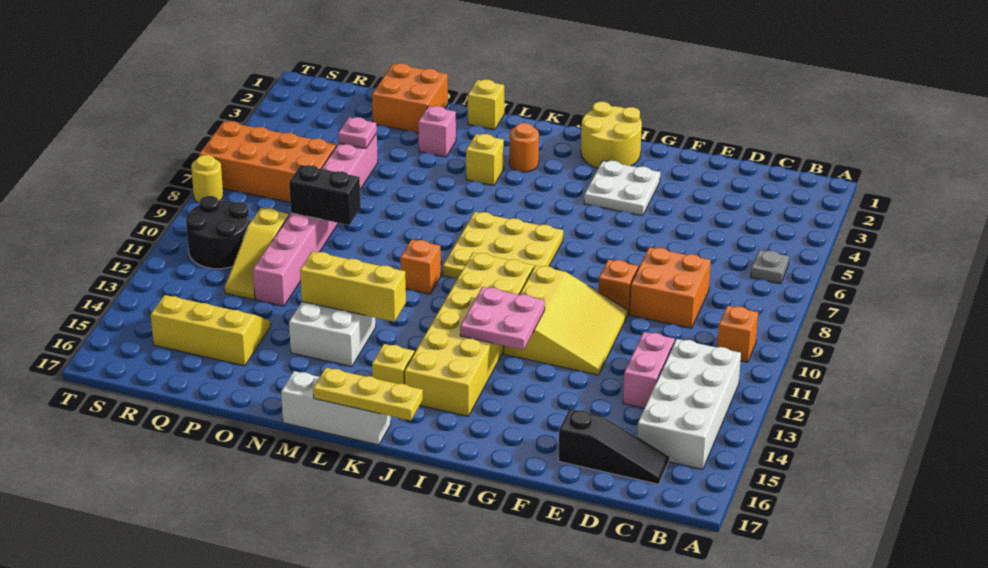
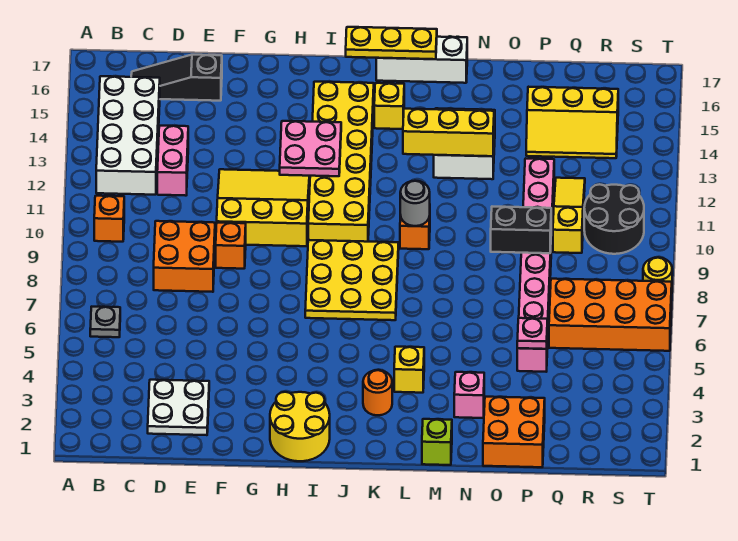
yellow slope F10:H12 level 1 top H -> yellow slope F10:H12 level 1 top 10
white plate G3:H4 level 1 -> white plate D2:E3 level 1
none -> grey round brick L10 level 2
yellow brick M1 level 1 -> lime brick M1 level 1

